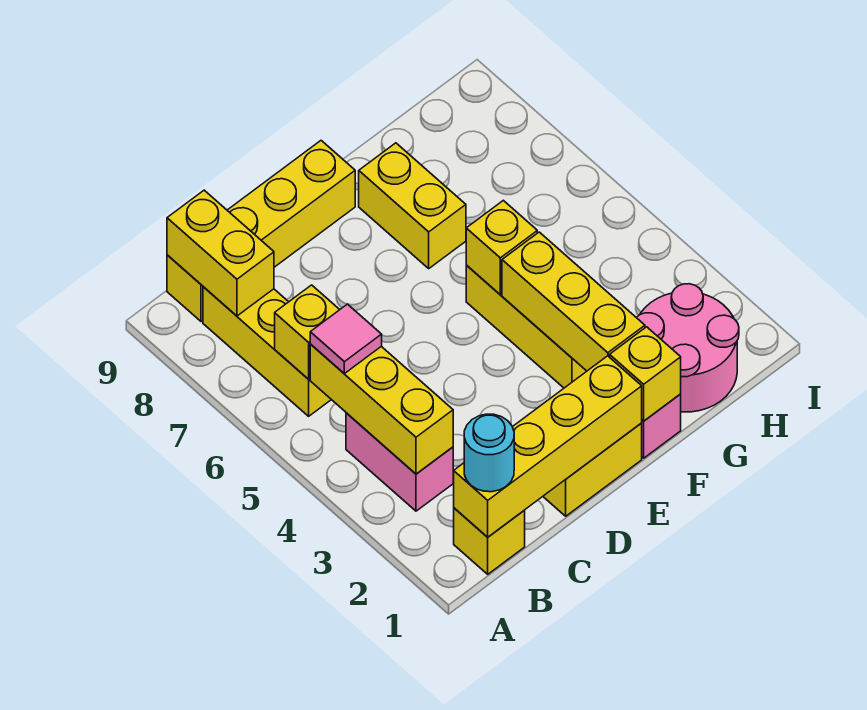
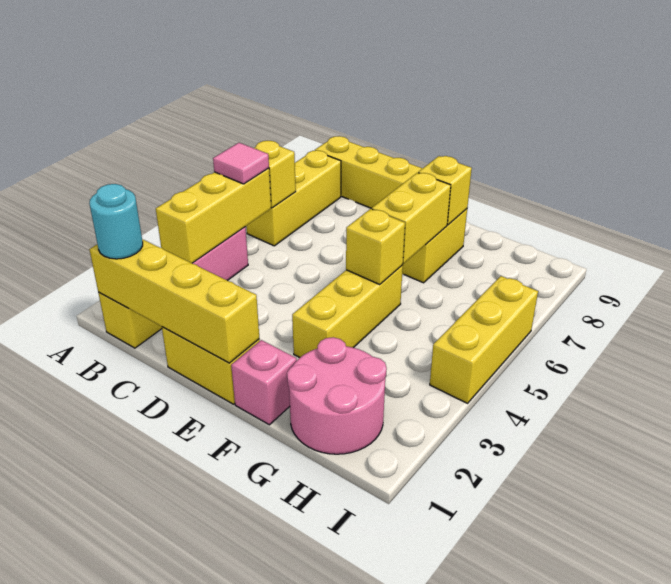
yellow brick B8:B9 level 2 -> yellow brick F6:F7 level 2
yellow brick F1 level 2 -> yellow brick F8 level 2
yellow brick F2:F4 level 2 -> yellow brick I4:I6 level 1

